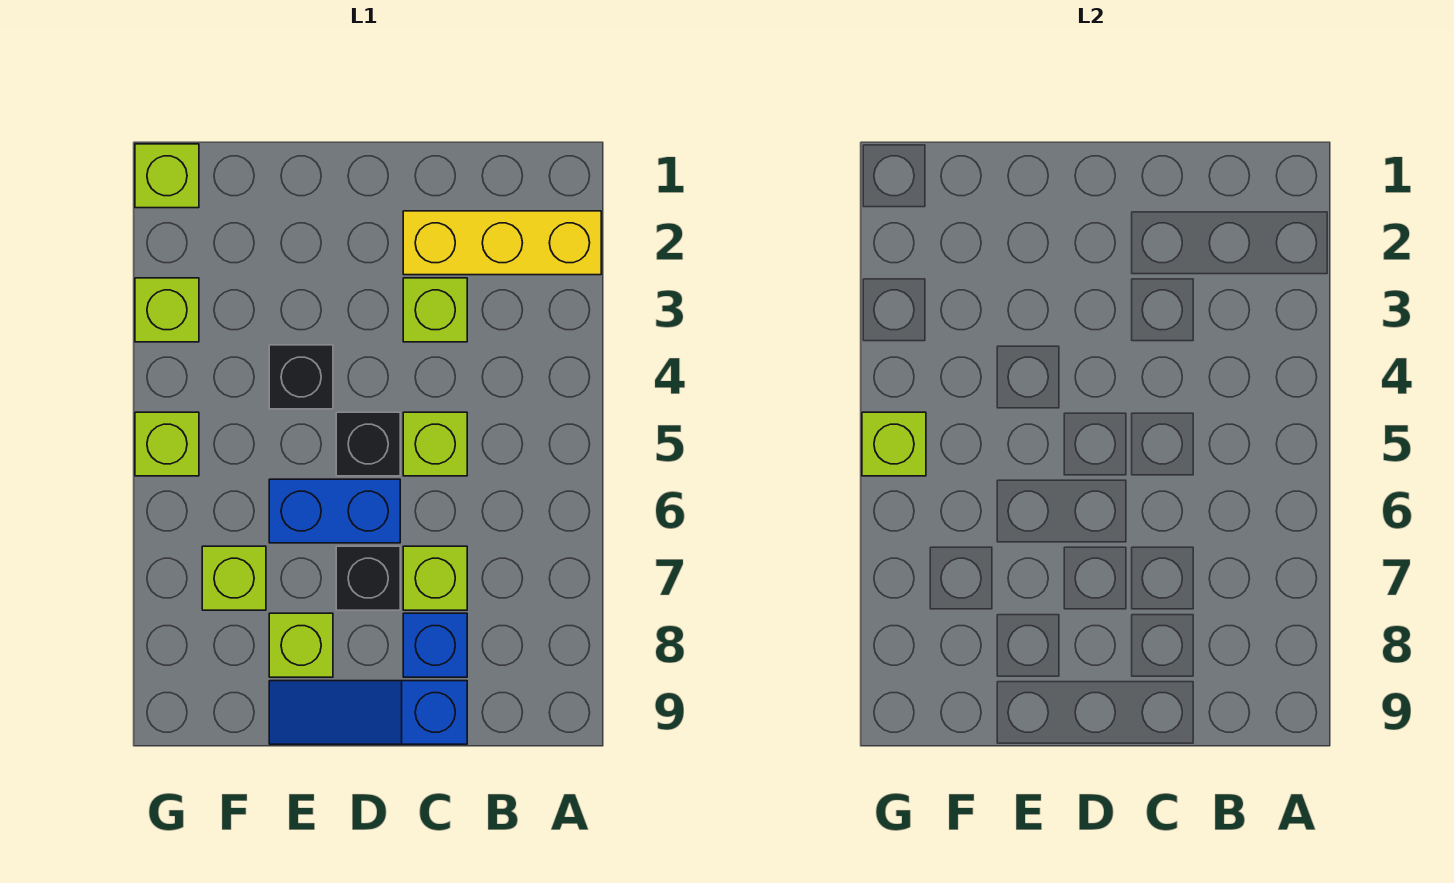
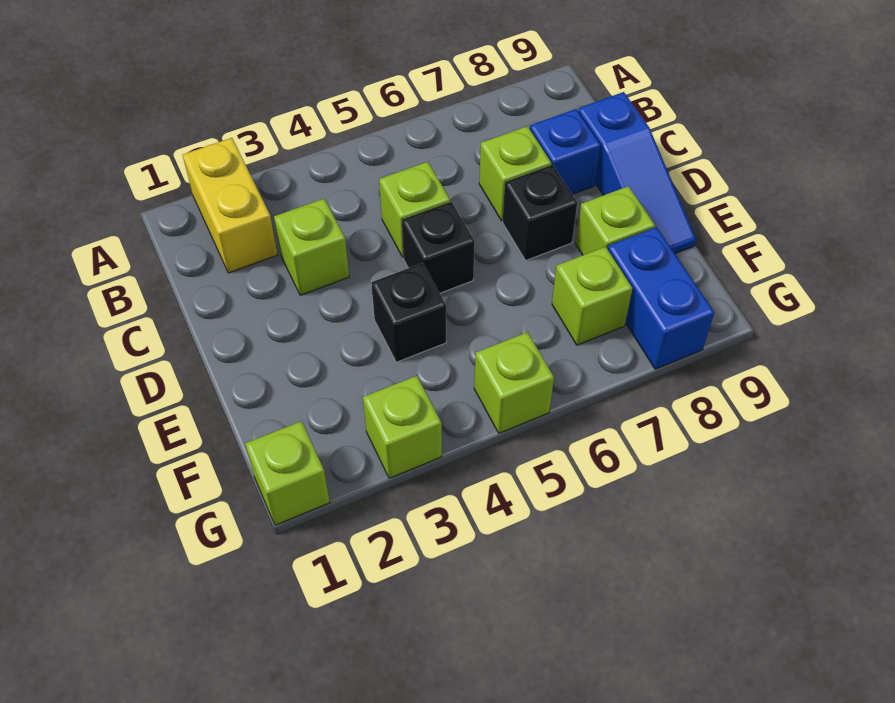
yellow brick A2:C2 level 1 -> yellow brick A2:B2 level 1
blue brick D6:E6 level 1 -> blue brick F8:G8 level 1
lime brick G5 level 2 -> none

